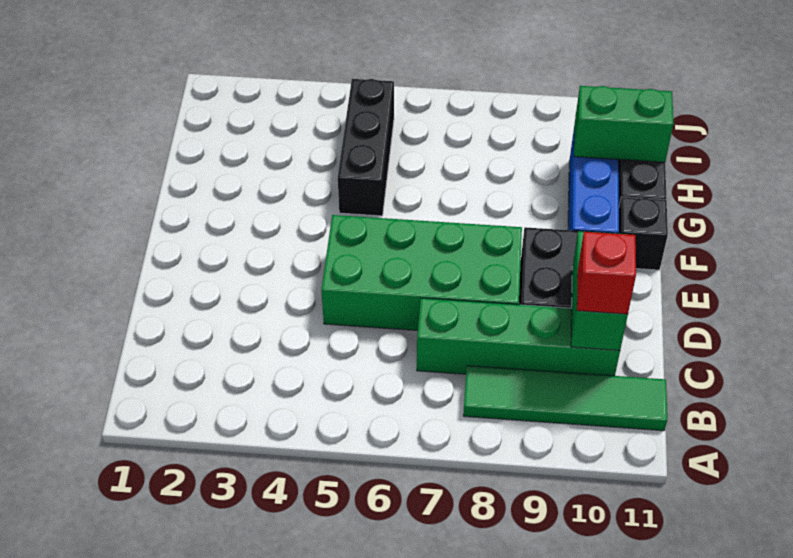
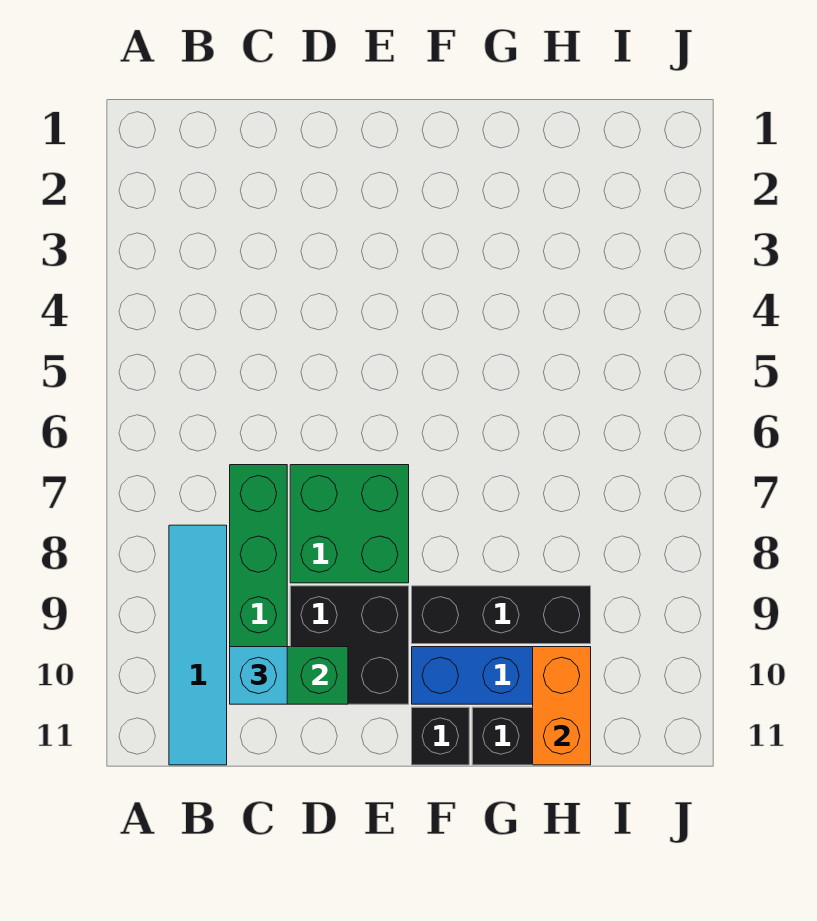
green tile B8:B11 level 1 -> cyan tile B8:B11 level 1
red brick C10 level 3 -> cyan brick C10 level 3
green brick D5:E8 level 1 -> green brick D7:E8 level 1
black brick G5:I5 level 1 -> black brick F9:H9 level 1
green brick H10:H11 level 2 -> orange brick H10:H11 level 2

